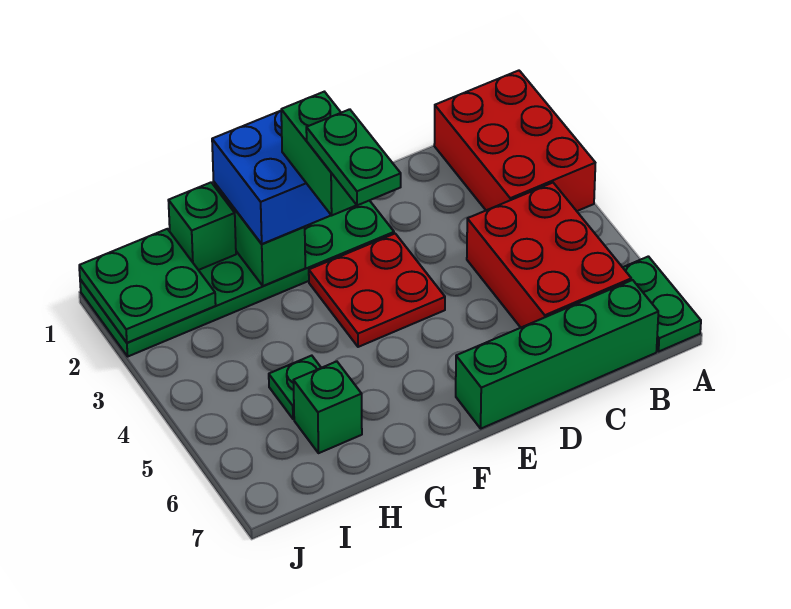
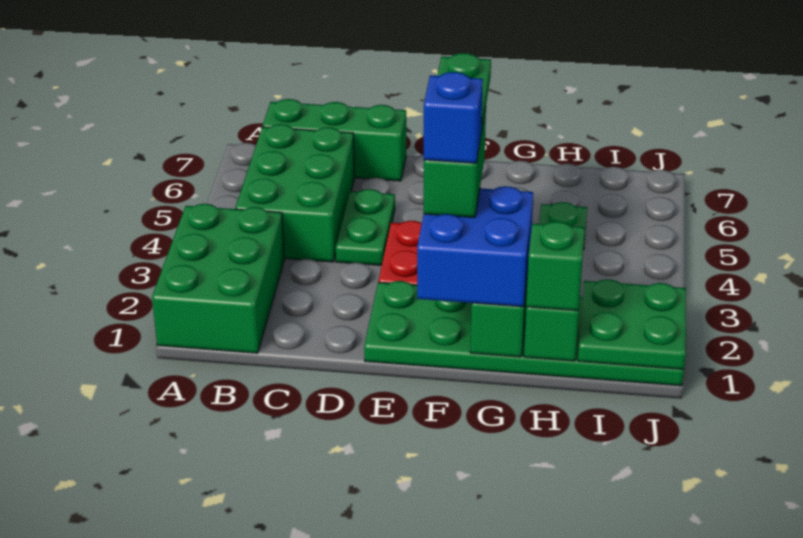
red brick A1:B3 level 1 -> green brick A1:B3 level 1
green plate A6:A7 level 1 -> green plate D4:D5 level 1
red brick B4:C6 level 1 -> green brick B4:C6 level 1
green brick B7:E7 level 1 -> green brick B7:D7 level 1
none -> blue brick F2 level 5
green brick H6 level 1 -> green brick H1 level 3

